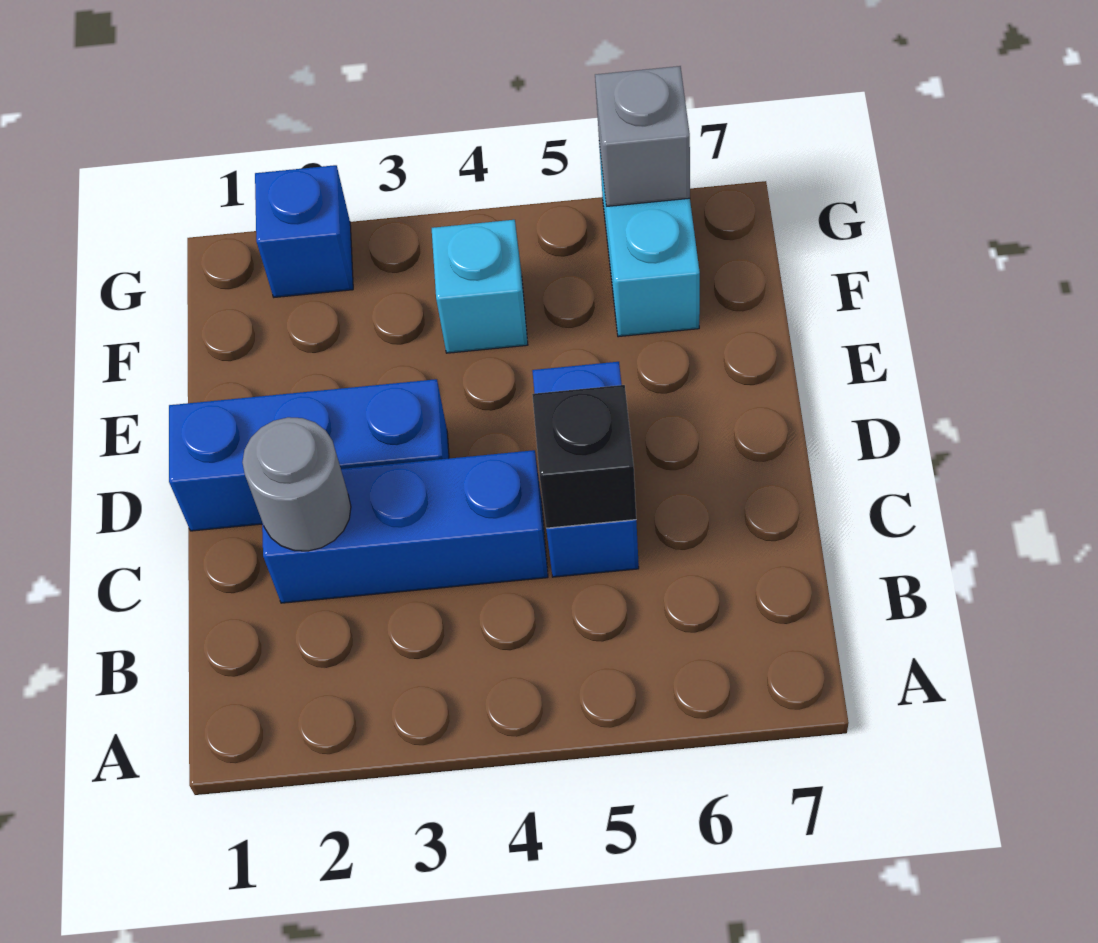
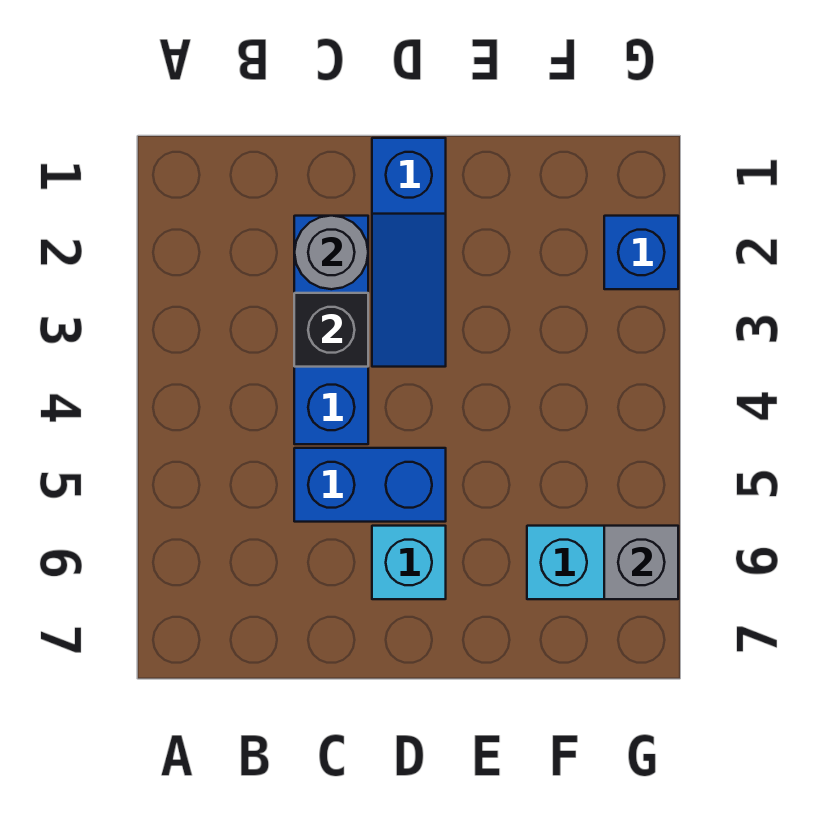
black brick C5 level 2 -> black brick C3 level 2
blue brick D1:D3 level 1 -> blue slope D1:D3 level 1 top 1
cyan brick F4 level 1 -> cyan brick D6 level 1

